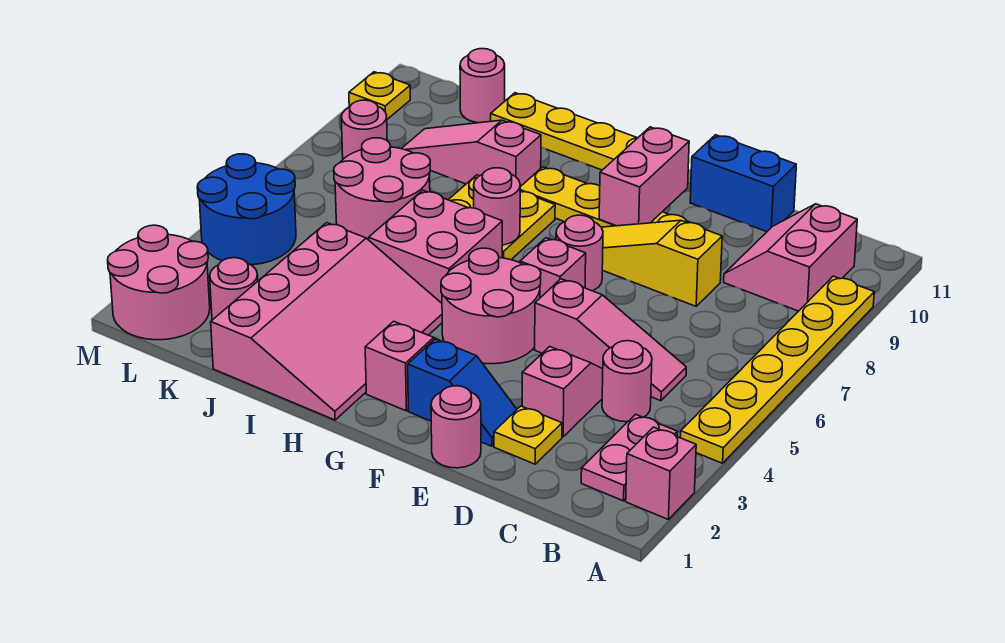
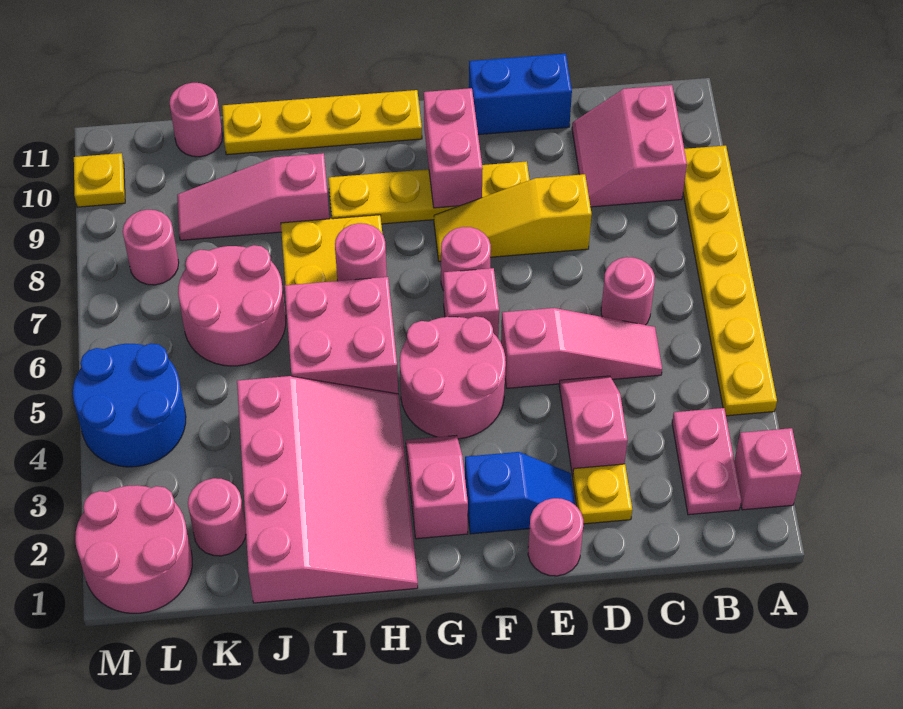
pink round brick C4 level 1 -> pink round brick C6 level 1

